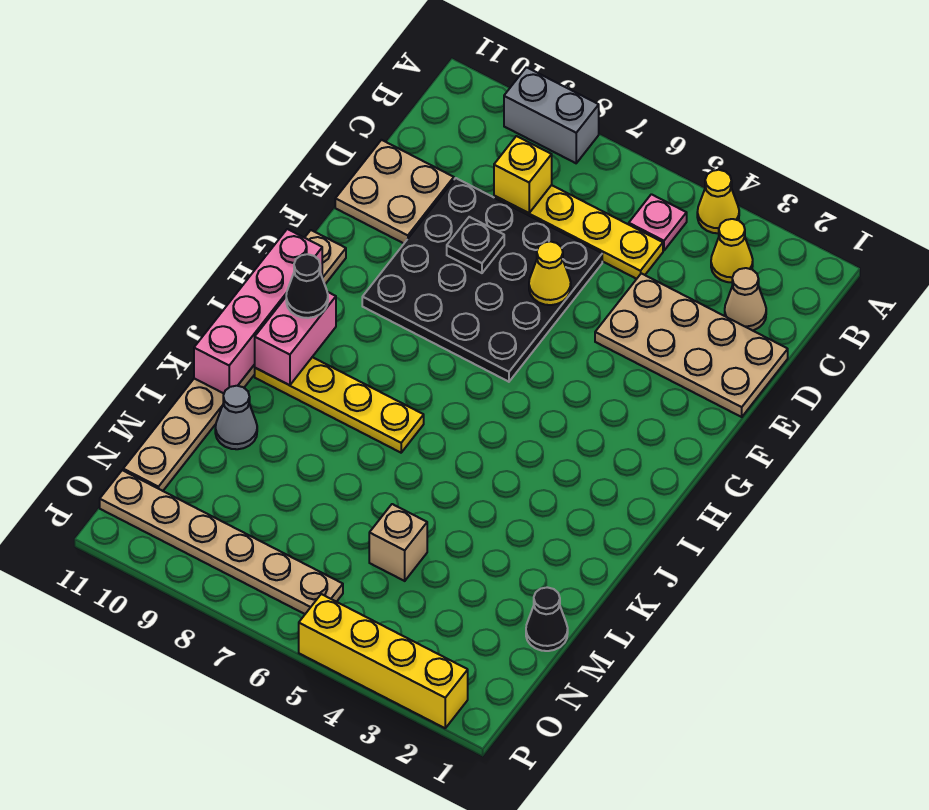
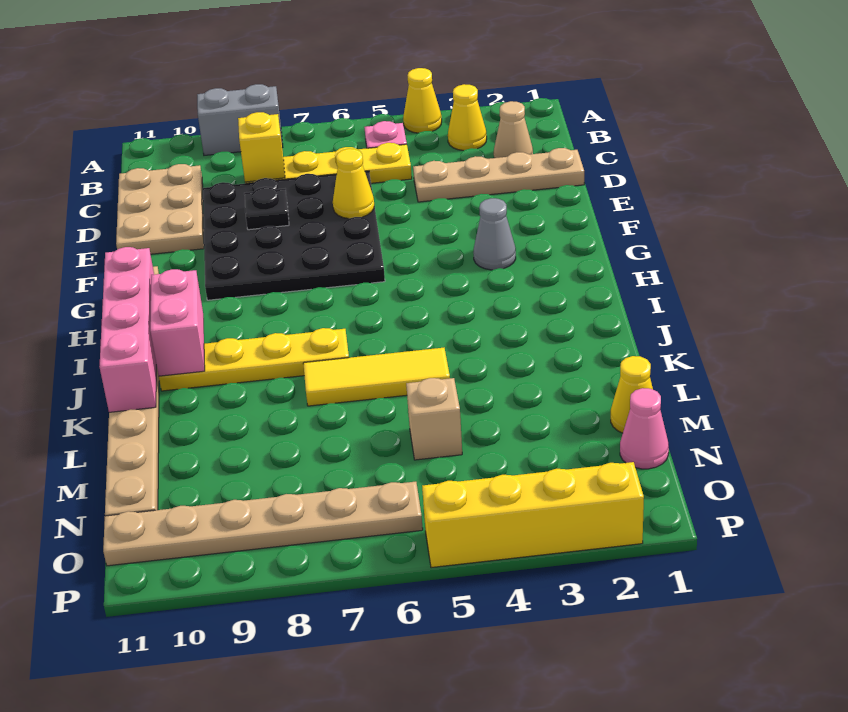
tan plate D1:E4 level 1 -> tan plate D1:D4 level 1
tan plate D10:E11 level 1 -> tan plate C10:E11 level 1
black cone I10 level 3 -> none
none -> yellow tile K5:K7 level 1
grey cone L10 level 1 -> grey cone G3 level 1
black cone M1 level 1 -> yellow cone M1 level 1
none -> pink cone N1 level 1

